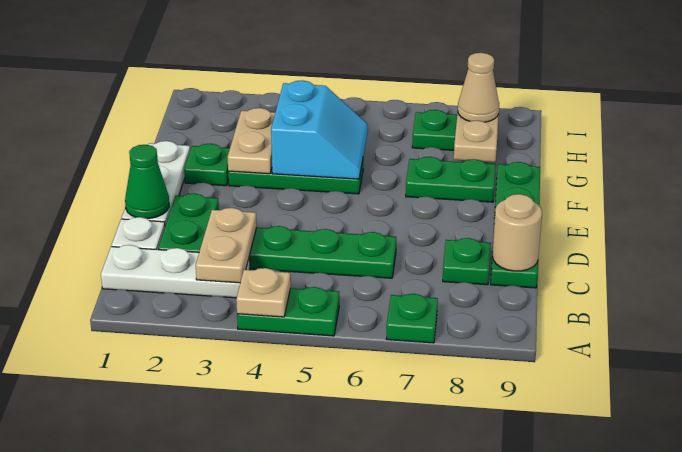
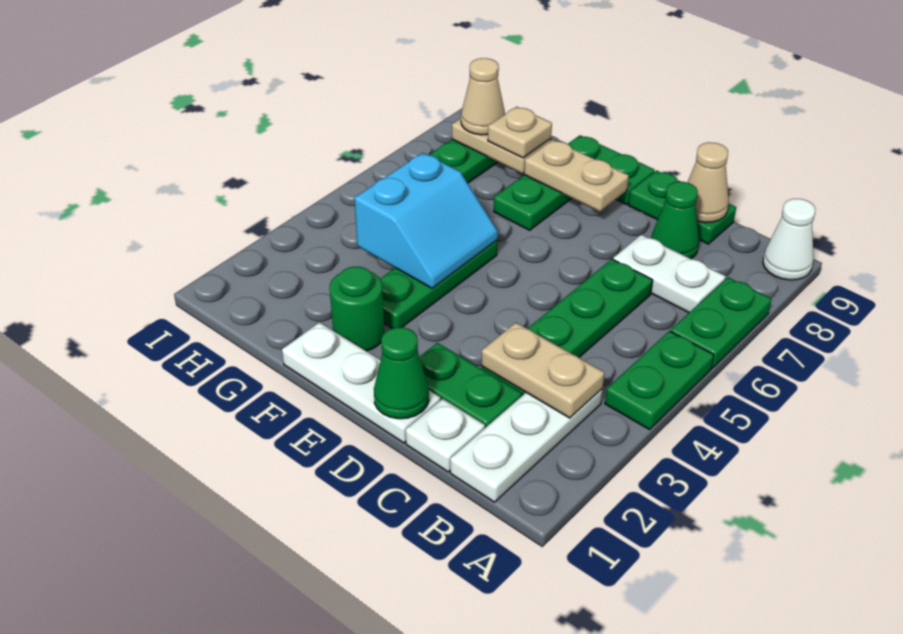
tan plate A4 level 2 -> tan plate G8 level 3
green plate A7 level 1 -> green plate A6:A7 level 1
none -> white cone A9 level 1
none -> white plate B7:C7 level 1
green plate C8 level 1 -> green cone C8 level 1
tan round brick C9 level 2 -> tan cone C9 level 2
green plate F2 level 1 -> green round brick F2 level 1
tan plate F3:G3 level 2 -> tan plate E8:F8 level 2
cyan slope F4:G5 level 2 top 4 -> cyan slope F4:G5 level 2 top G

